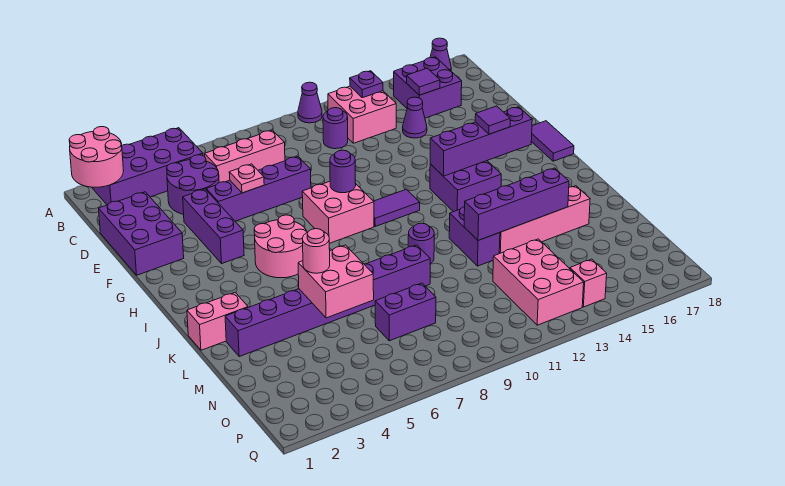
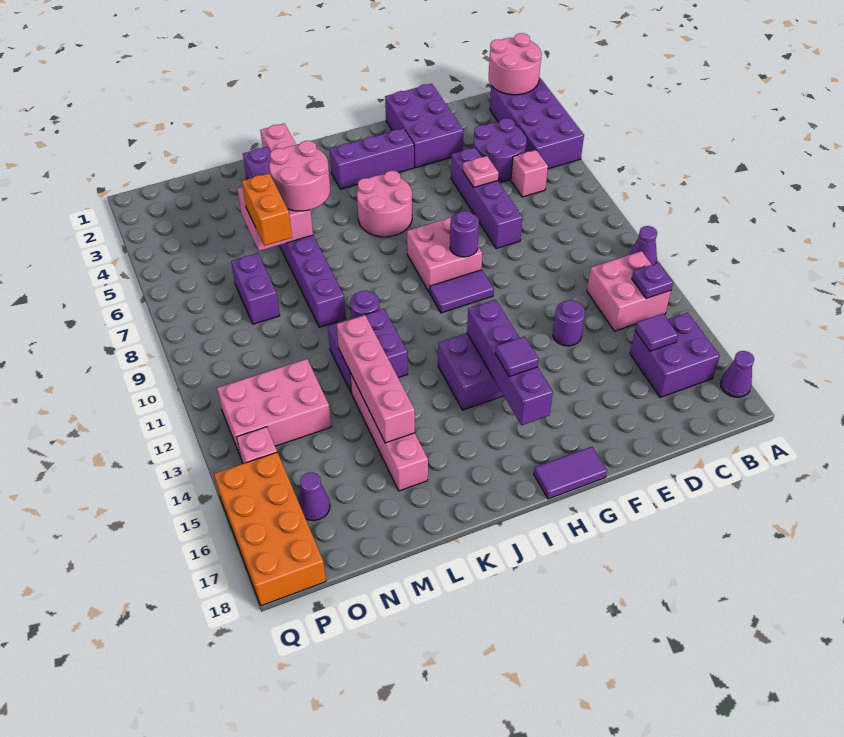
pink brick C6:C8 level 1 -> pink brick C6 level 1
purple round brick C11 level 1 -> purple round brick E13 level 1
purple brick D1:F2 level 1 -> purple brick E1:F3 level 1
purple cone D14 level 1 -> purple cone O16 level 1
purple brick E4:G4 level 1 -> purple brick G3:I3 level 1
purple tile H10:H11 level 1 -> purple tile G10:H10 level 1
purple brick K12:L12 level 1 -> purple brick K11:L12 level 1
pink round brick L5 level 3 -> pink round brick K5:L6 level 3
purple brick L12:L15 level 2 -> pink brick L12:L15 level 2
none -> orange brick M6:M7 level 3
none -> orange brick P15:Q18 level 1

